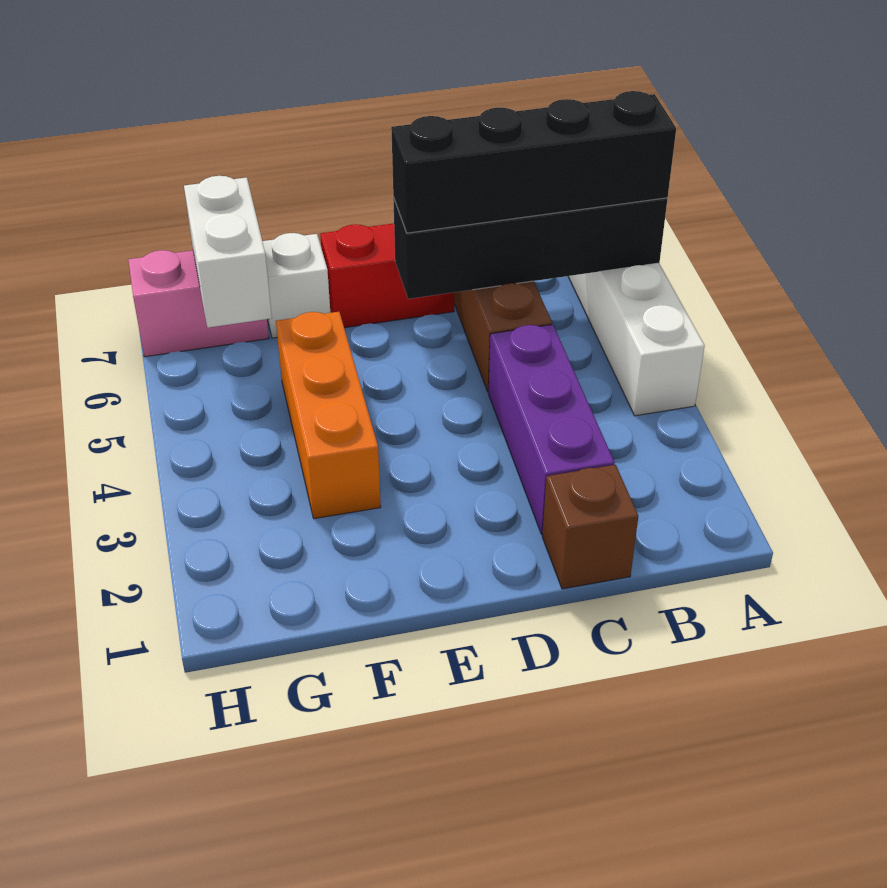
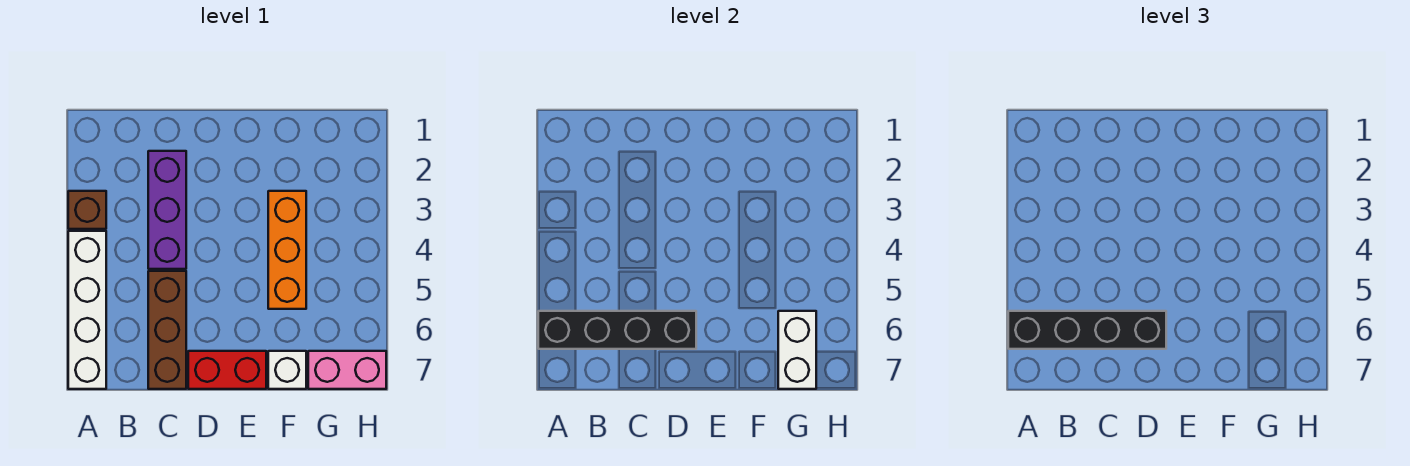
brown brick C1 level 1 -> brown brick A3 level 1

